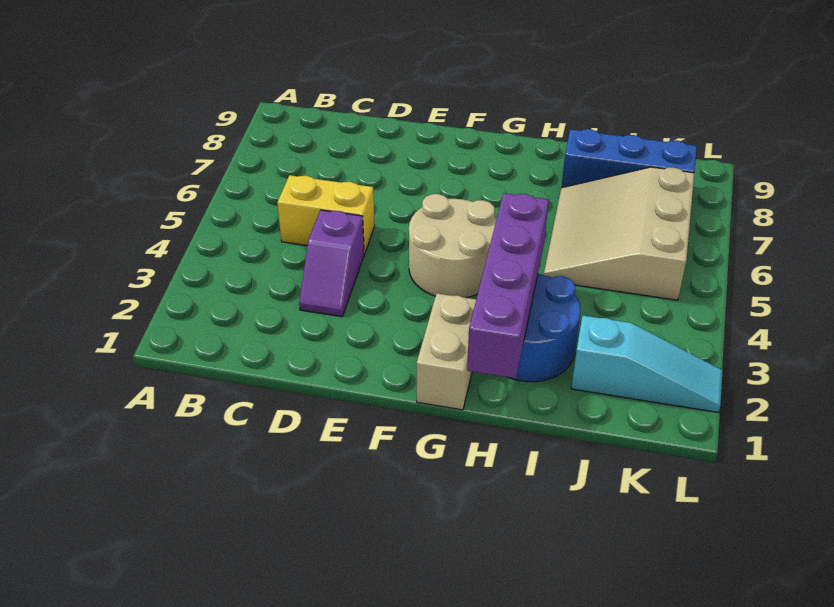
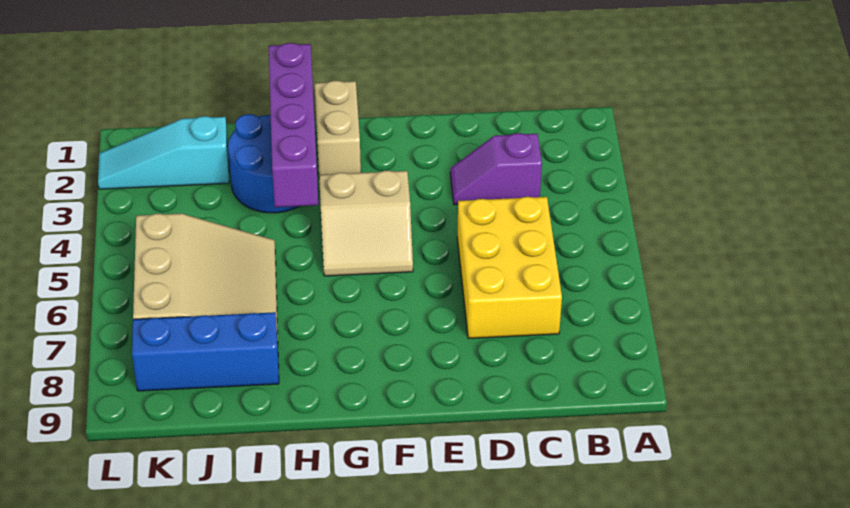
yellow brick C5:D5 level 1 -> yellow brick C5:D7 level 1
purple slope D3:D4 level 1 top 4 -> purple slope C3:D3 level 1 top C
tan round brick F4:G5 level 1 -> tan slope F4:G5 level 1 top 4

